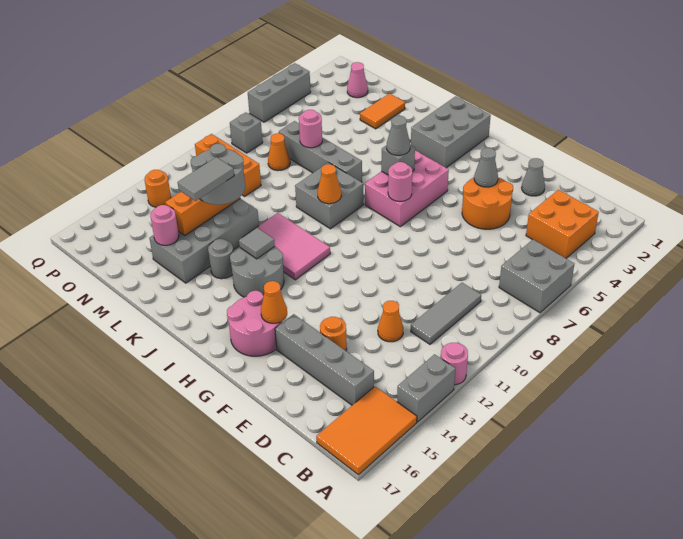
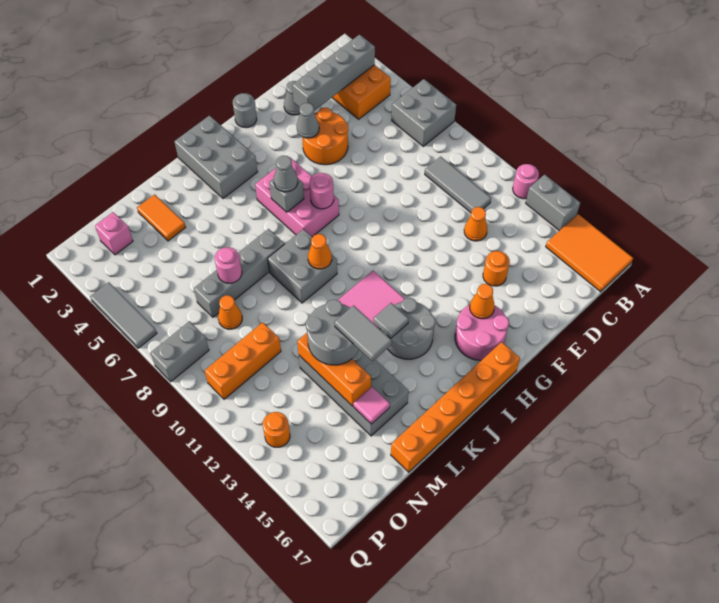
grey brick C15:F15 level 1 -> grey brick B3:E3 level 2
none -> orange brick H17:M17 level 1
grey round brick K14 level 1 -> grey round brick G1 level 1
pink round brick M15 level 2 -> pink tile M15 level 2
pink cone O2 level 1 -> pink brick O2 level 1
grey brick P8 level 1 -> grey brick P8:Q8 level 1
grey brick Q4:Q6 level 1 -> grey tile Q4:Q6 level 1

